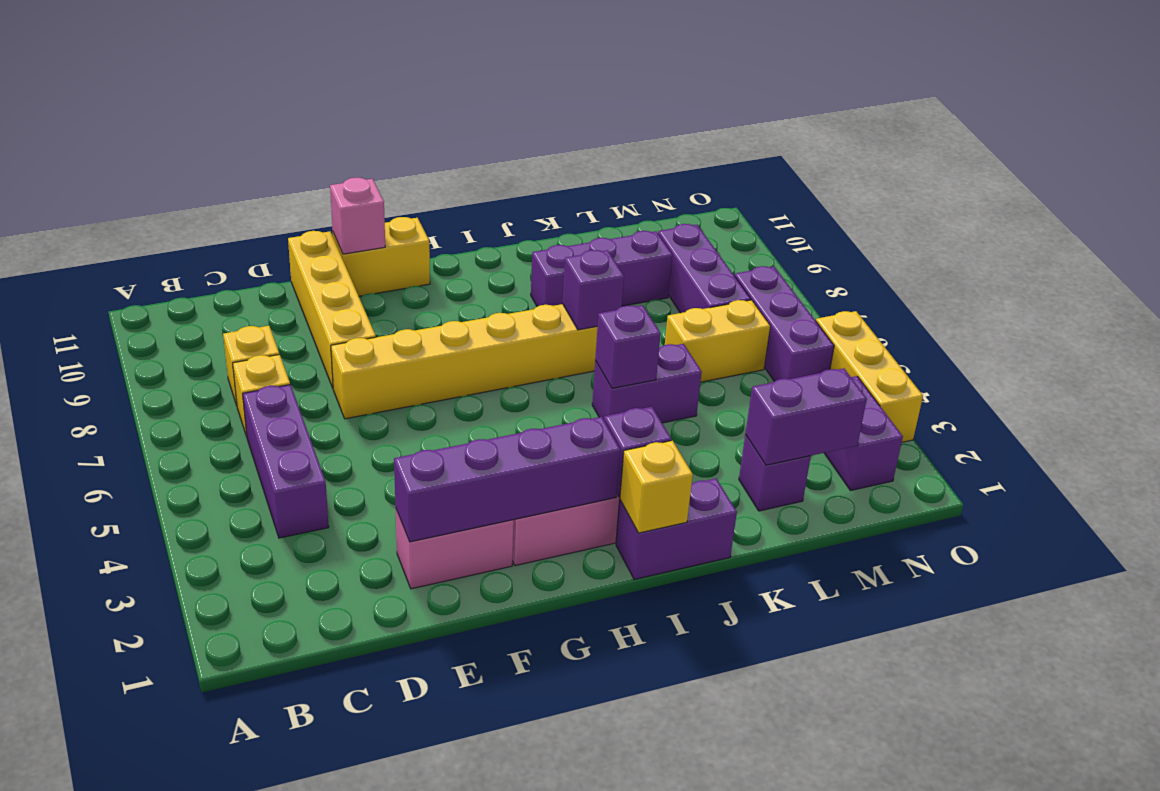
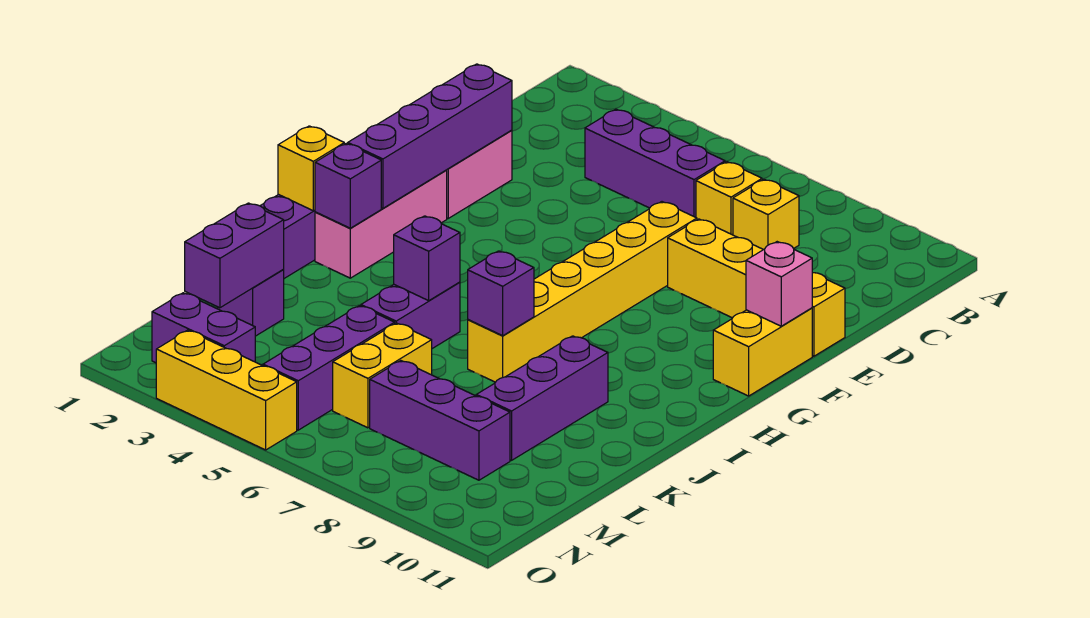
purple brick N5:N7 level 1 -> purple brick L5:N5 level 1

